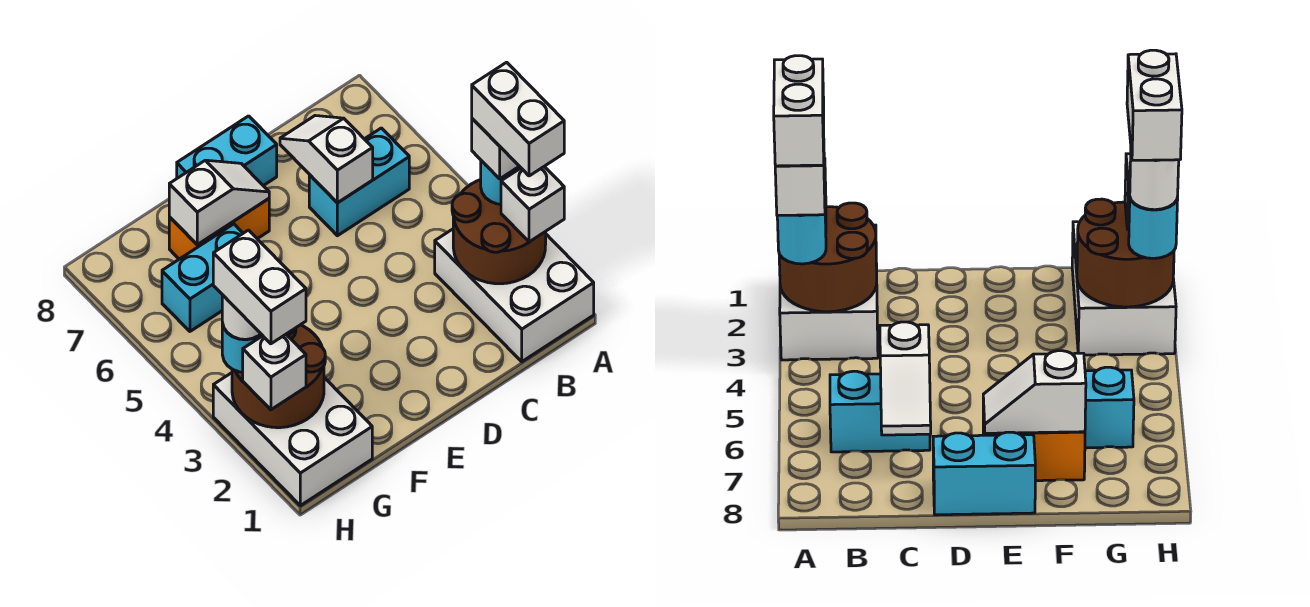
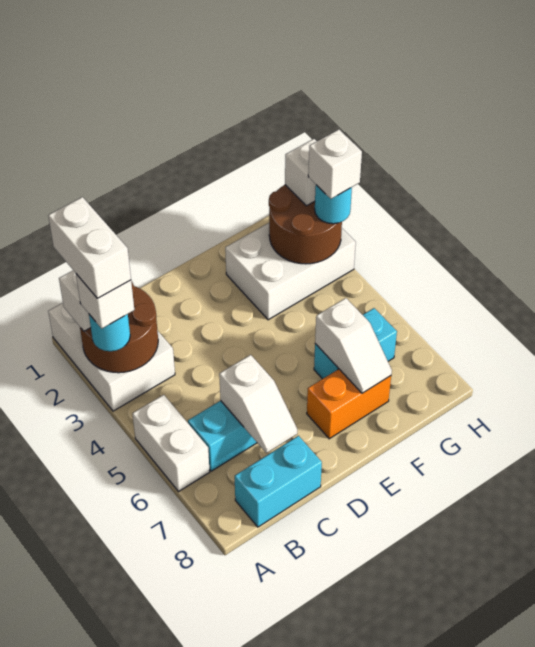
cyan brick D8:E8 level 1 -> cyan brick B8:C8 level 1
white slope E7:F7 level 2 top F -> white slope F6:F7 level 2 top 6
white brick G1:H3 level 1 -> white brick F2:H3 level 1
white brick H2:H3 level 5 -> white brick A5:A6 level 1
white round brick H3 level 4 -> white brick H3 level 4

